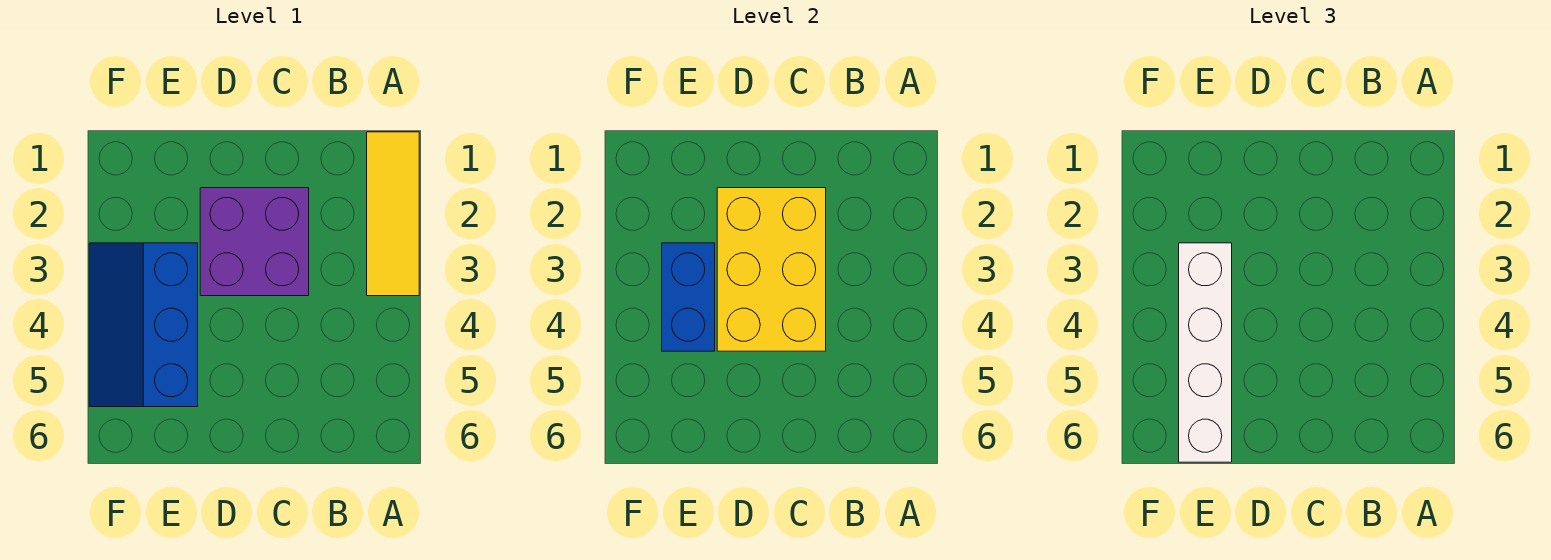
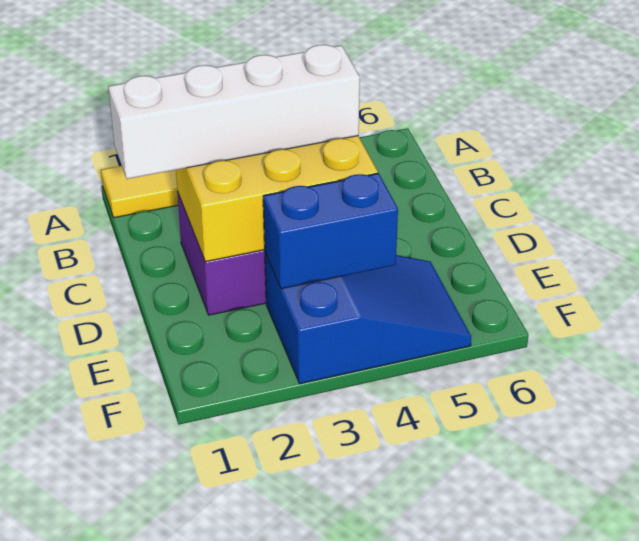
blue slope E3:F5 level 1 top E -> blue slope E3:F5 level 1 top 3
white brick E3:E6 level 3 -> white brick C1:C4 level 3

